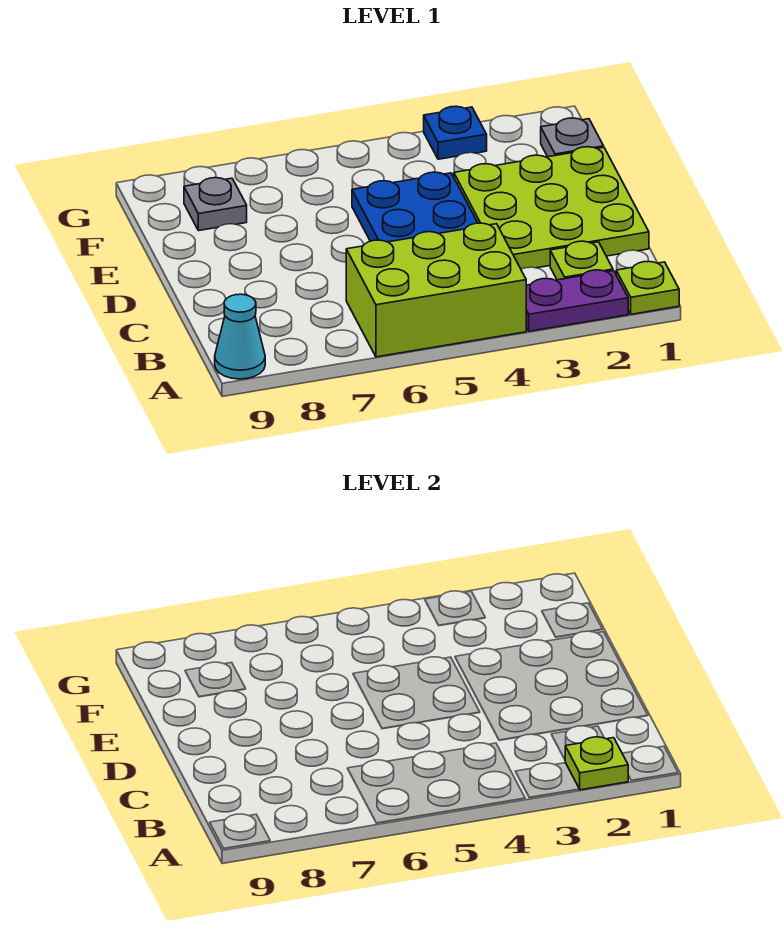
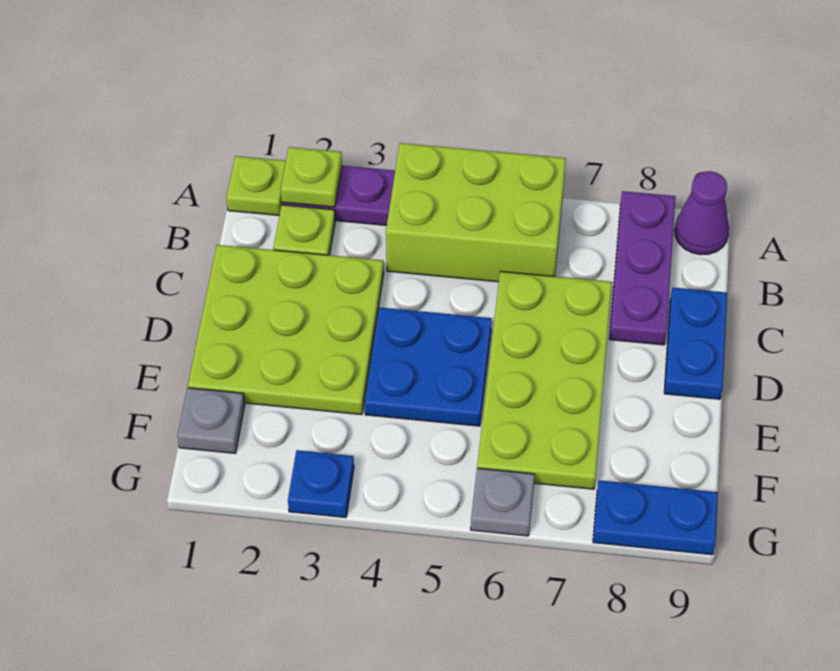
none -> purple plate A8:C8 level 1
cyan cone A9 level 1 -> purple cone A9 level 1
none -> lime plate C6:F7 level 1
none -> blue plate C9:D9 level 1
grey plate F8 level 1 -> grey plate G6 level 1
none -> blue plate G8:G9 level 1

